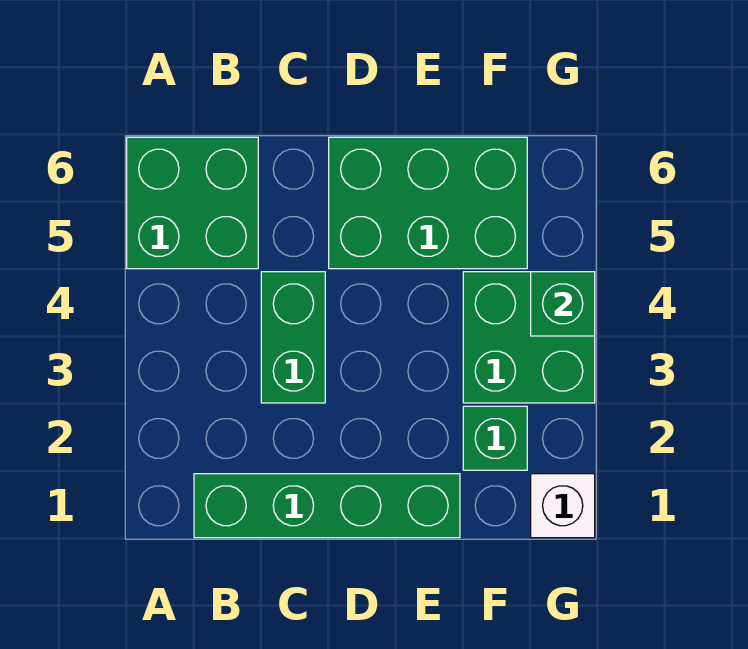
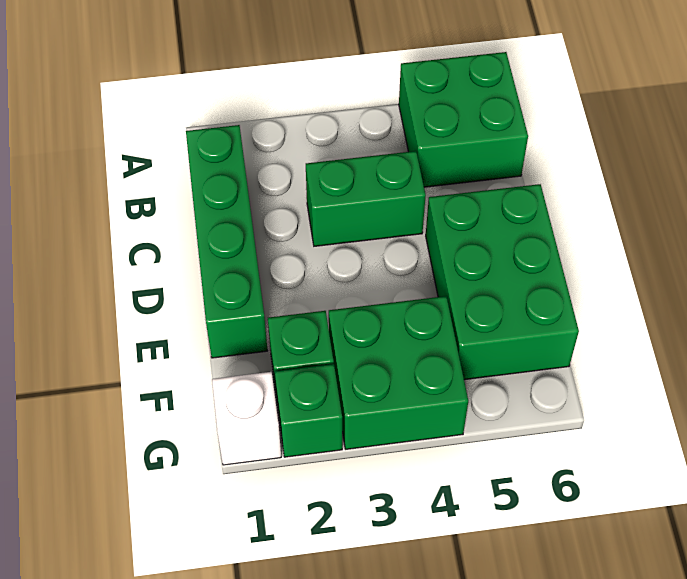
green brick G4 level 2 -> green brick G2 level 1

